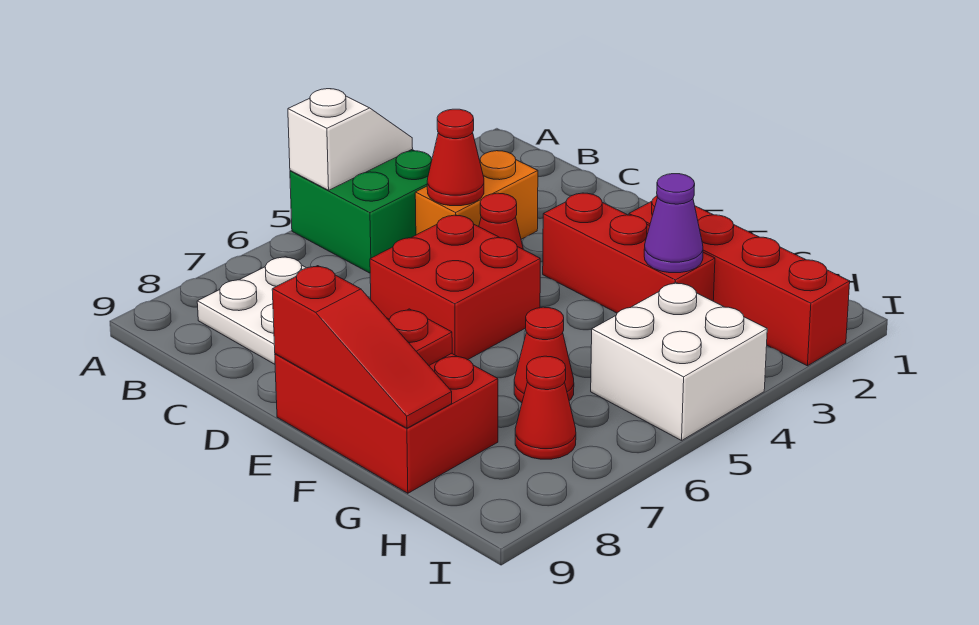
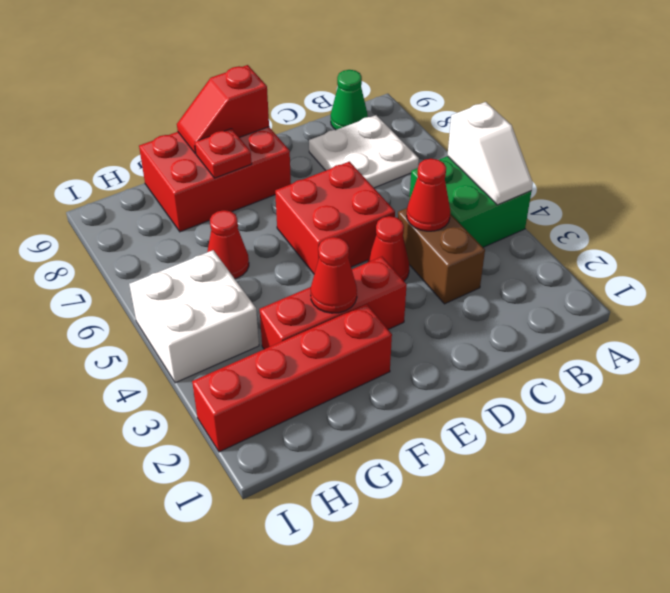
none -> green cone B9 level 1
orange brick C3:C4 level 1 -> brown brick C3:C4 level 1
red slope E9:G9 level 2 top E -> red slope E9:F9 level 2 top E
purple cone G3 level 2 -> none
red cone H7 level 1 -> red cone F3 level 2

